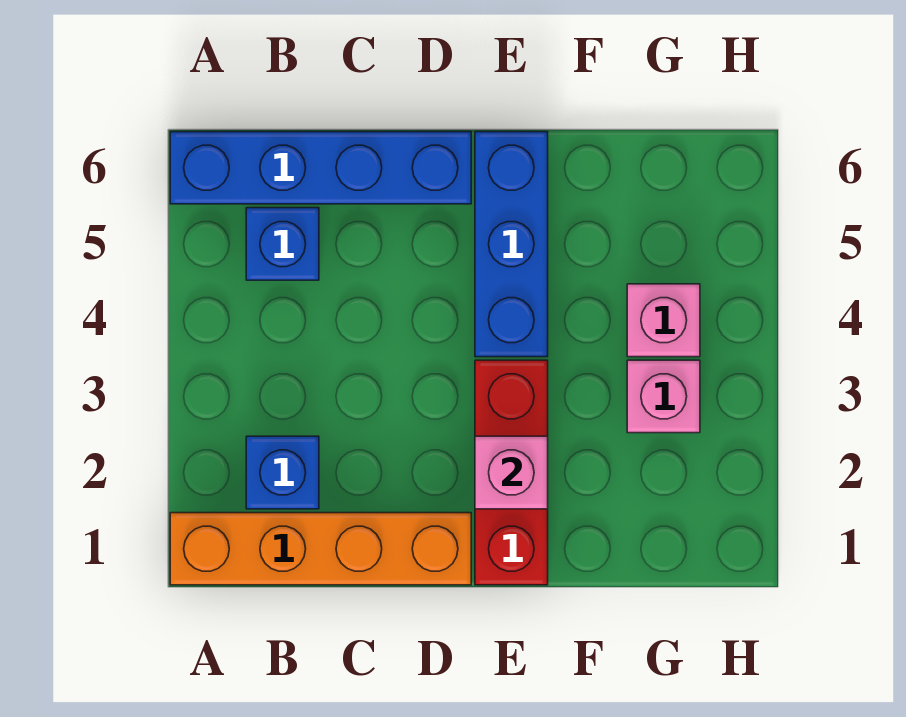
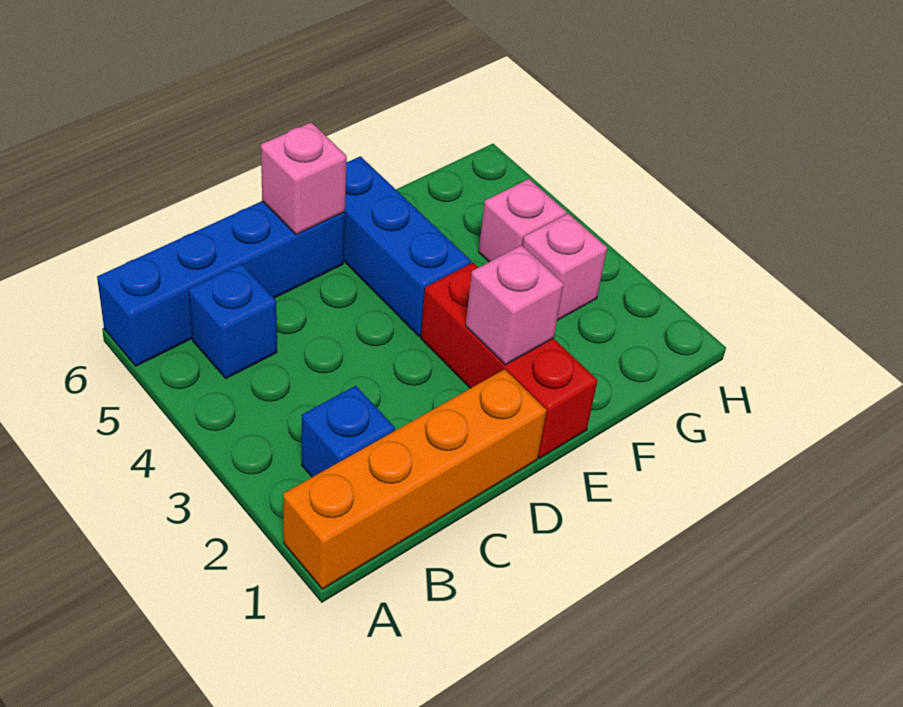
none -> pink brick D6 level 2

